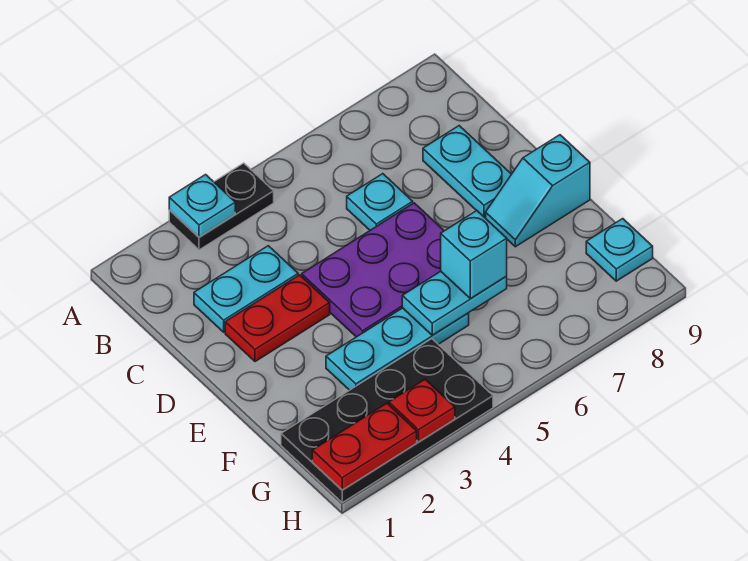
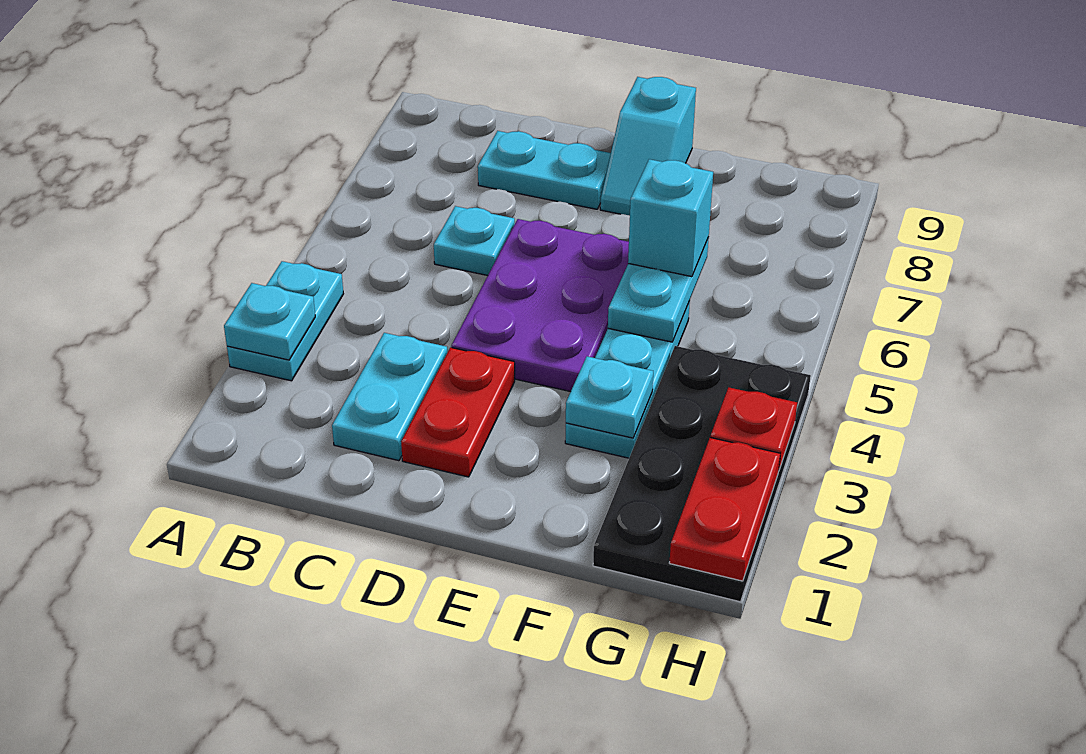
black plate A3:A4 level 1 -> cyan plate A3:A4 level 1
cyan plate G9 level 1 -> cyan plate F3 level 2

